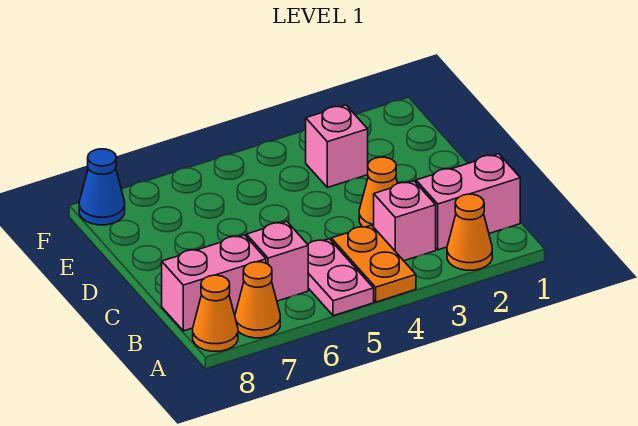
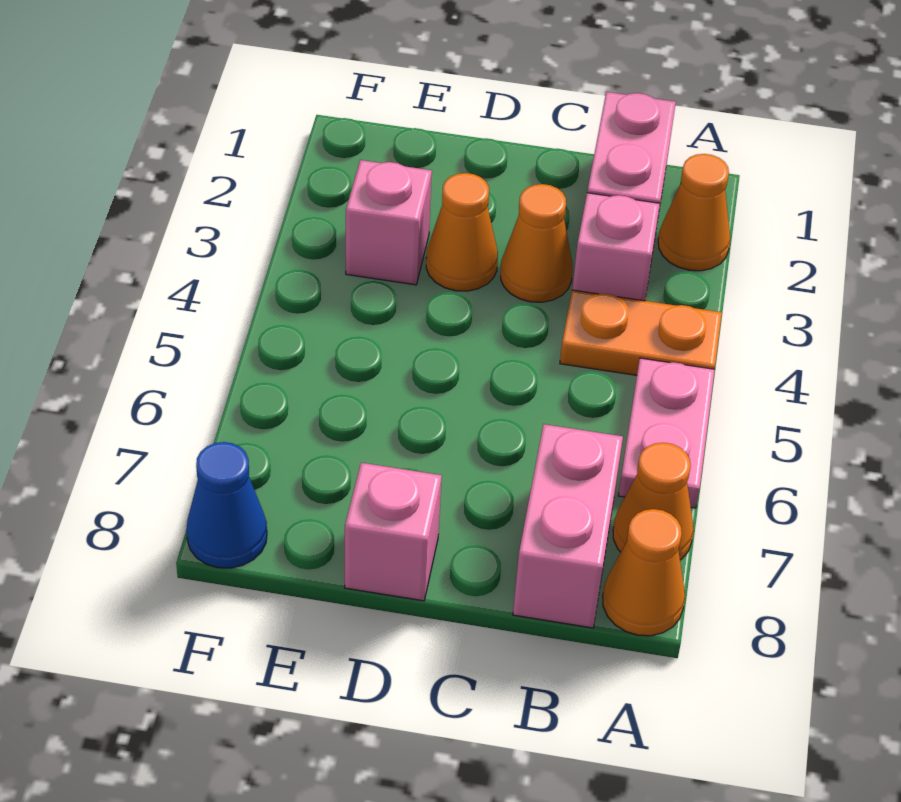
pink plate A5:B5 level 1 -> pink plate A5:A6 level 1
pink brick B6 level 1 -> pink brick D8 level 1
none -> orange cone D3 level 1

